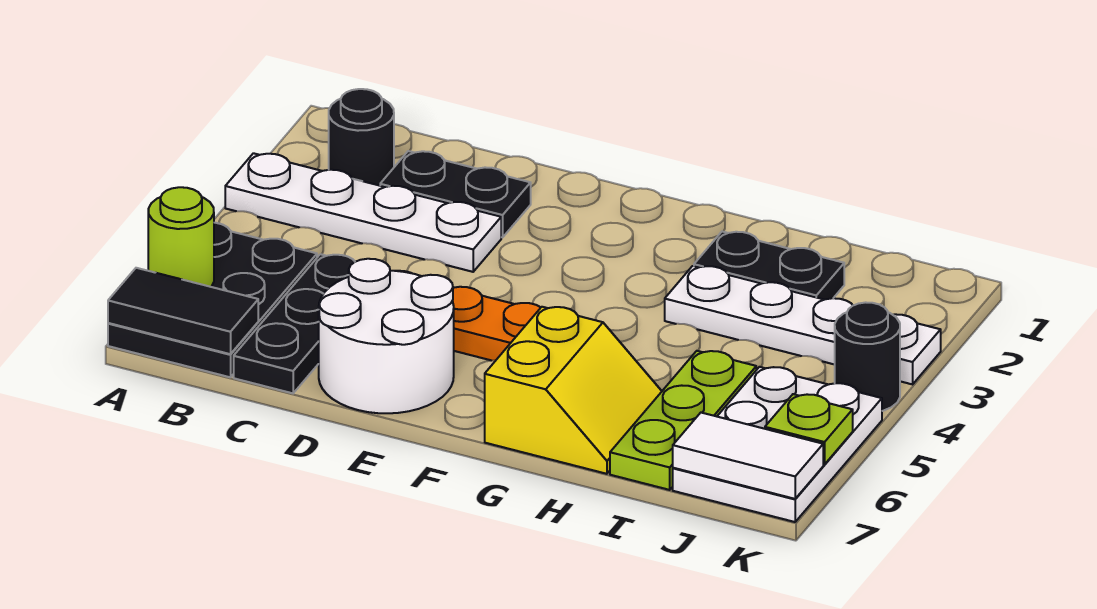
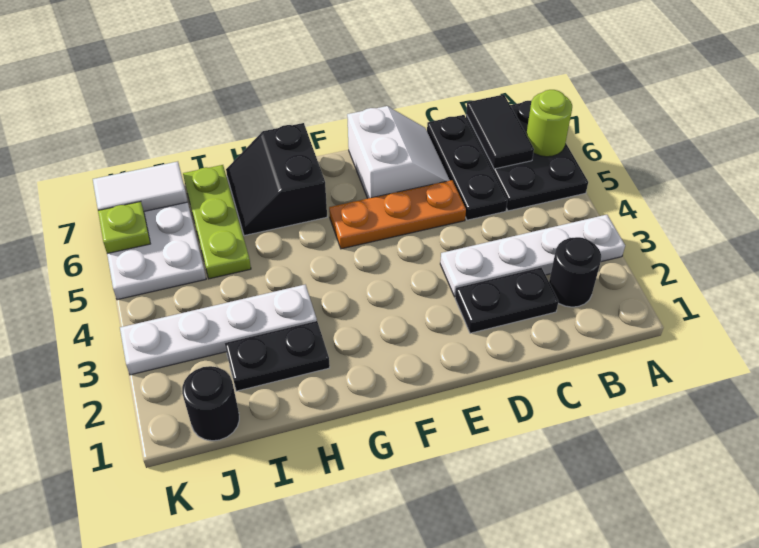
black tile A7:B7 level 2 -> black tile B6:B7 level 2
white round brick D6:E7 level 1 -> white slope D6:E7 level 1 top E
yellow slope G6:H7 level 1 top G -> black slope G6:H7 level 1 top G
black round brick K4 level 1 -> black round brick J1 level 1

